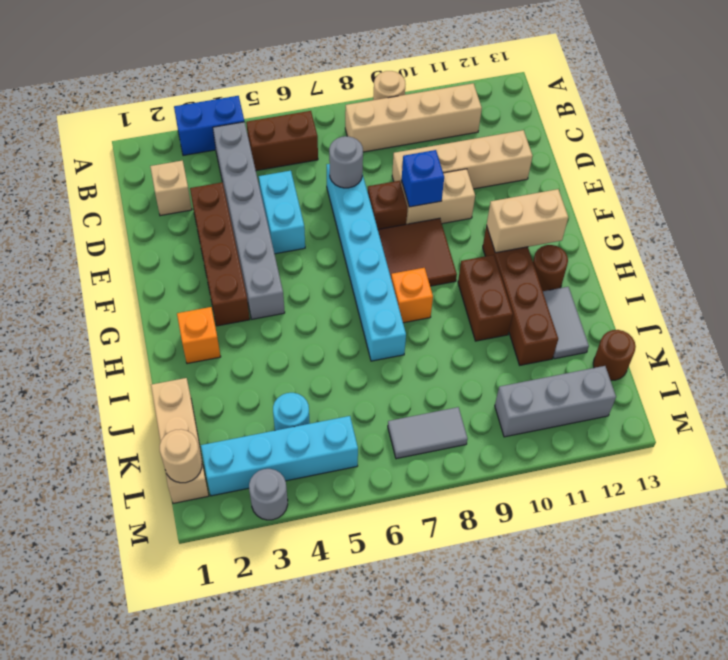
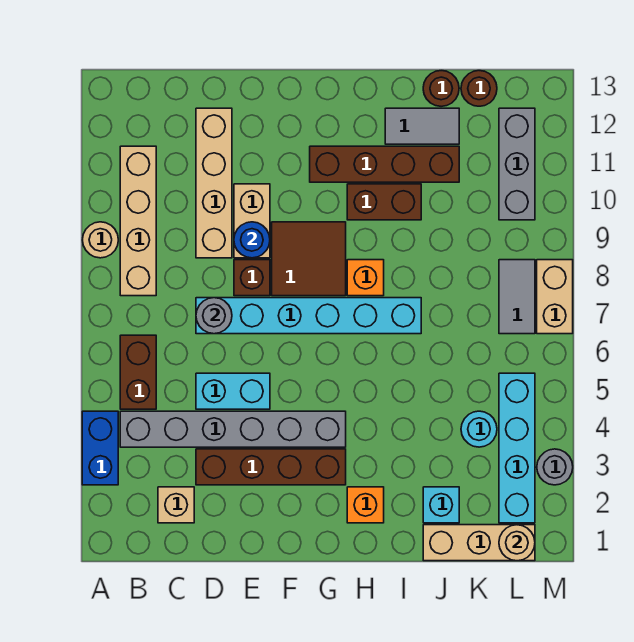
blue brick E9 level 2 -> blue round brick E9 level 2
tan brick G11:G12 level 2 -> tan brick M7:M8 level 1
brown round brick H12 level 1 -> brown round brick J13 level 1
none -> cyan brick J2 level 1

